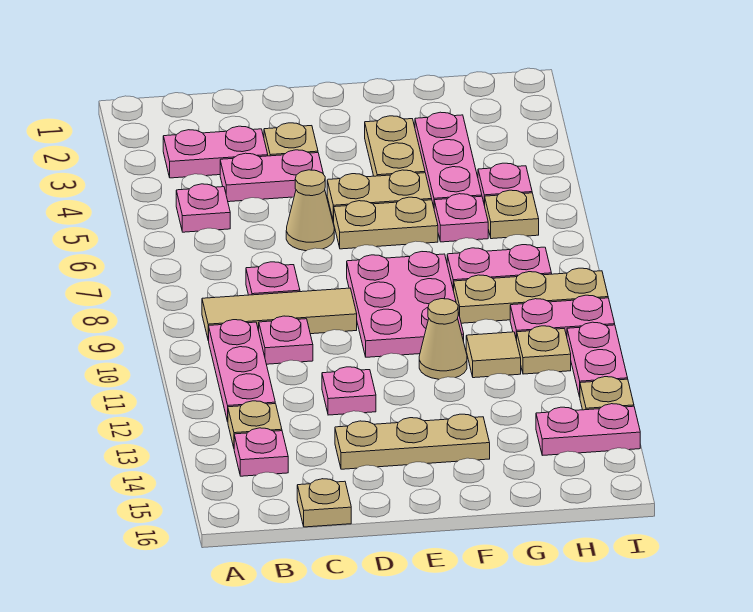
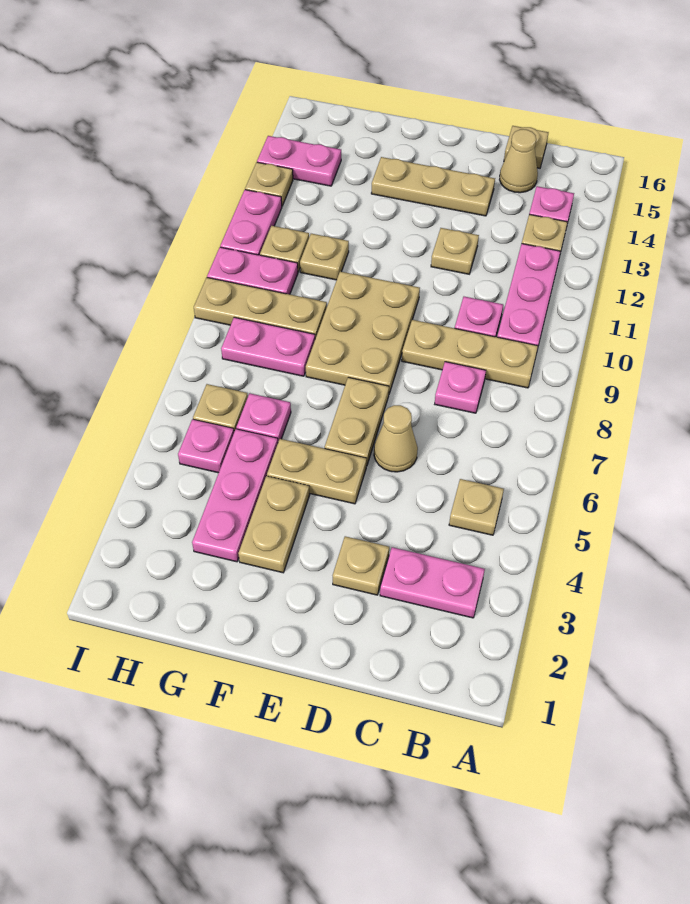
pink plate B5 level 1 -> tan plate B5 level 1
tan tile B9:D9 level 1 -> tan plate B9:D9 level 1
pink plate C4:D4 level 1 -> none
pink plate D12 level 1 -> tan plate D12 level 1
tan plate E6:F6 level 1 -> tan plate E6:E7 level 1
pink plate E8:F10 level 1 -> tan plate E8:F10 level 1
tan cone F11 level 1 -> tan cone C15 level 1
tan tile G11 level 1 -> tan plate G11 level 1

